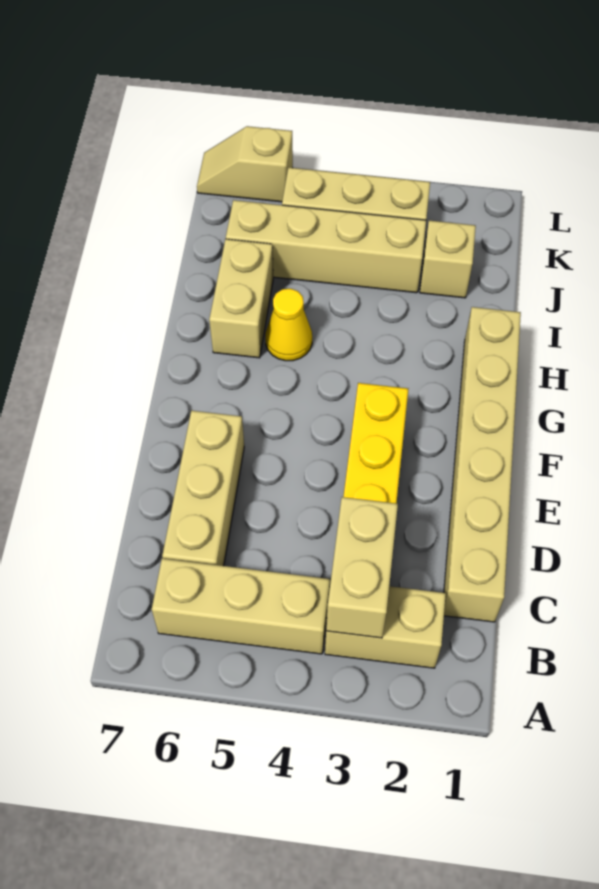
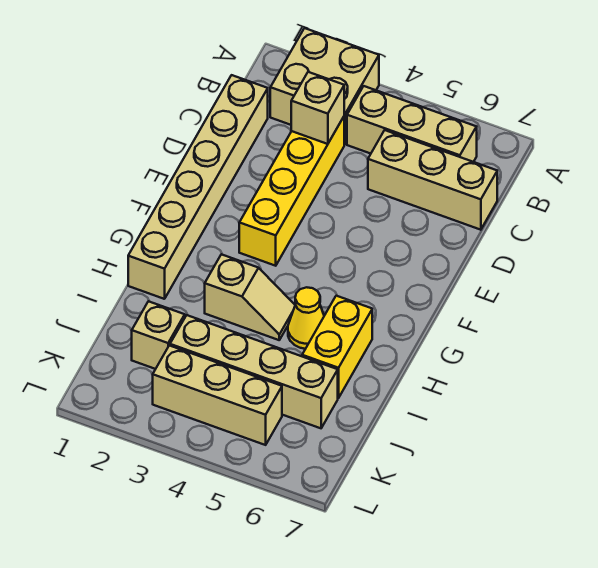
tan brick B2:B3 level 1 -> tan brick A2:B3 level 1
tan brick B3:C3 level 2 -> tan brick C3 level 2
tan brick C6:E6 level 1 -> tan brick C5:C7 level 1
tan brick H6:I6 level 1 -> yellow brick H6:I6 level 1
tan slope L6:L7 level 1 top 6 -> tan slope H3:H4 level 1 top 3

